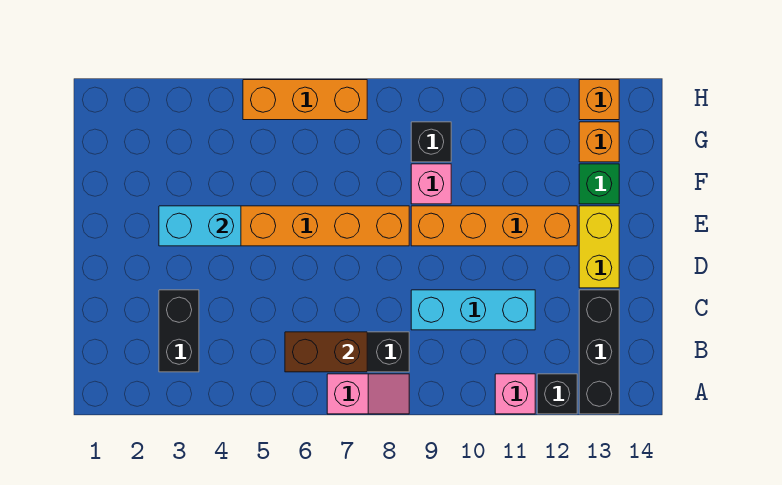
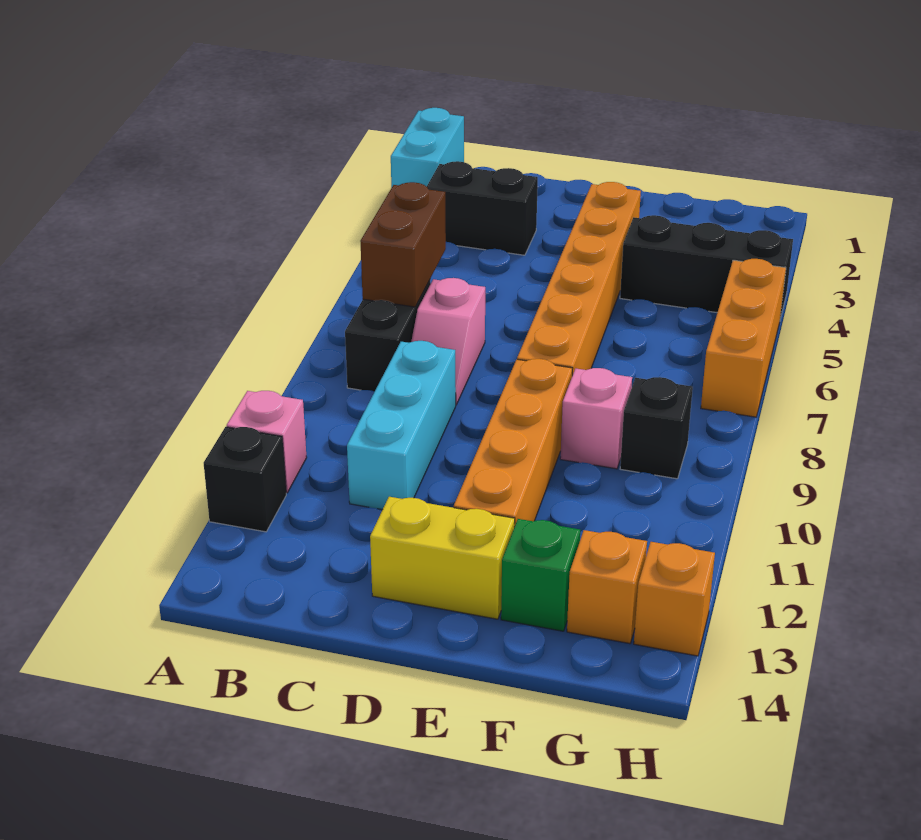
pink slope A7:A8 level 1 top 7 -> pink slope C7:C8 level 1 top 7
black brick A13:C13 level 1 -> black brick F4:H4 level 1
cyan brick E3:E4 level 2 -> cyan brick A1:A2 level 1

